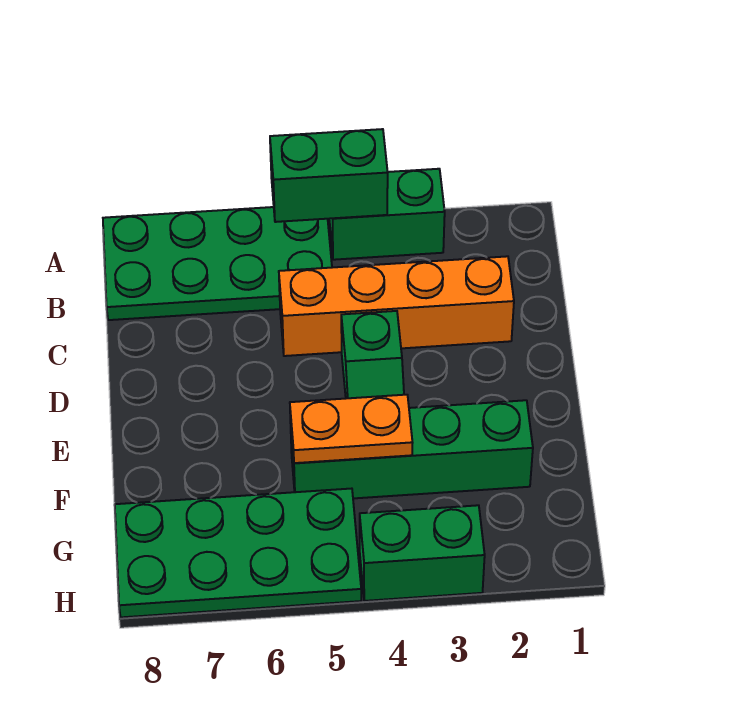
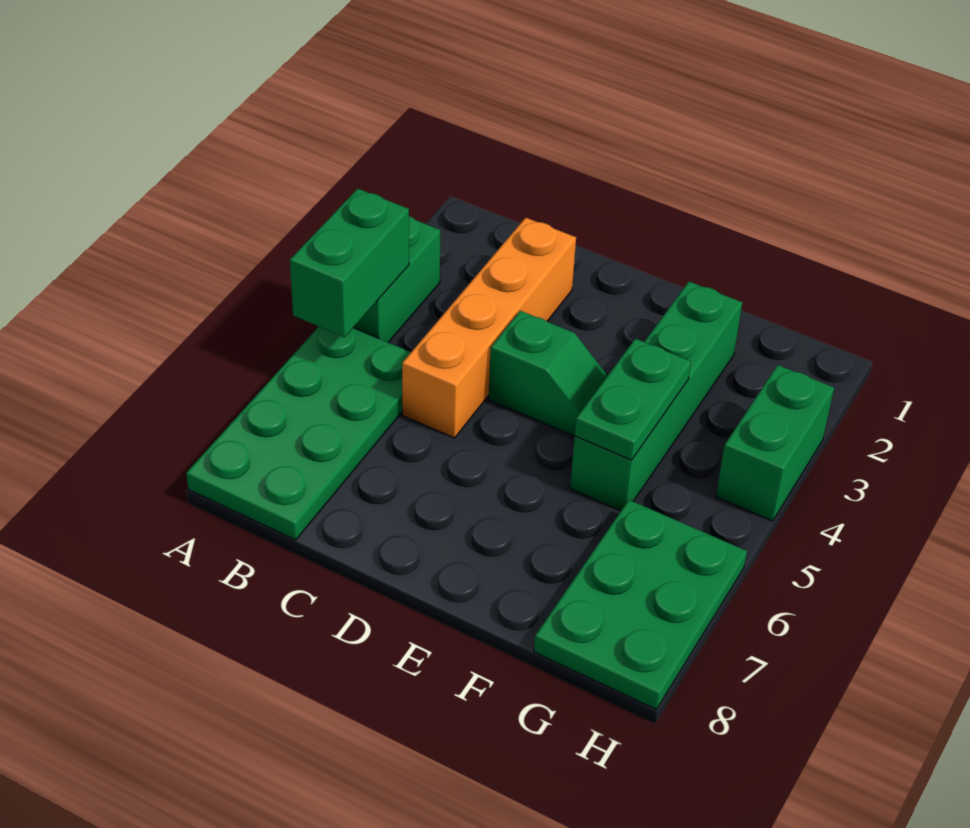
orange plate F4:F5 level 2 -> green plate F4:F5 level 2
green plate G5:H8 level 1 -> green plate G6:H8 level 1

